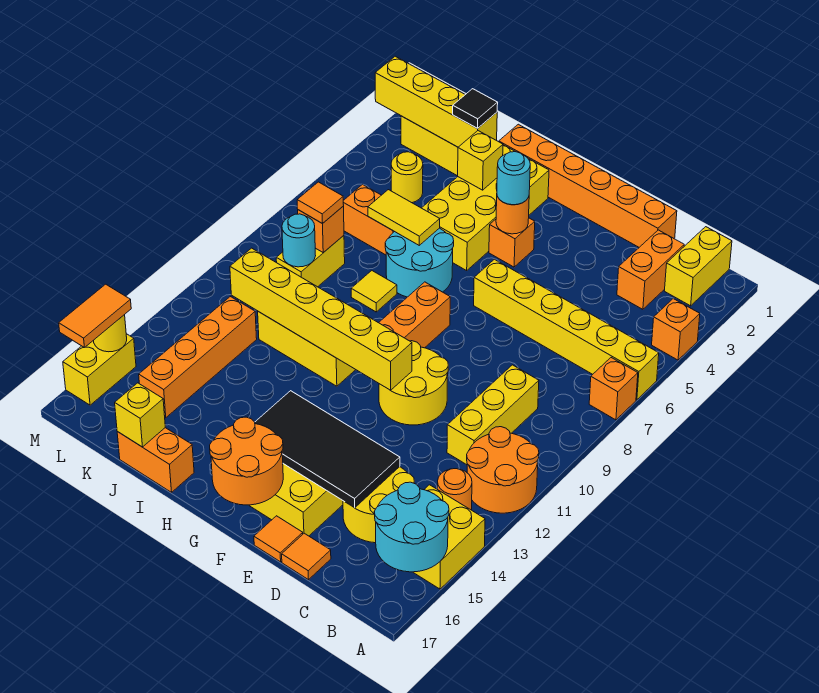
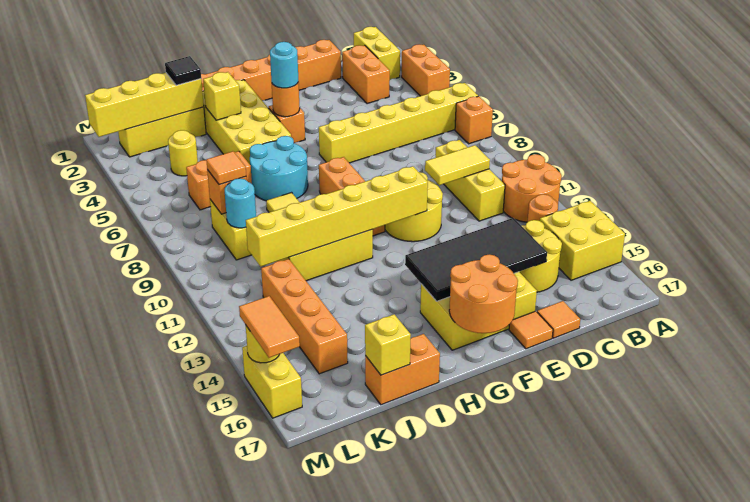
orange brick A4 level 1 -> orange brick A3:A4 level 1
cyan round brick A15:B16 level 2 -> none
yellow tile I6:J6 level 2 -> yellow tile C10:D10 level 2

